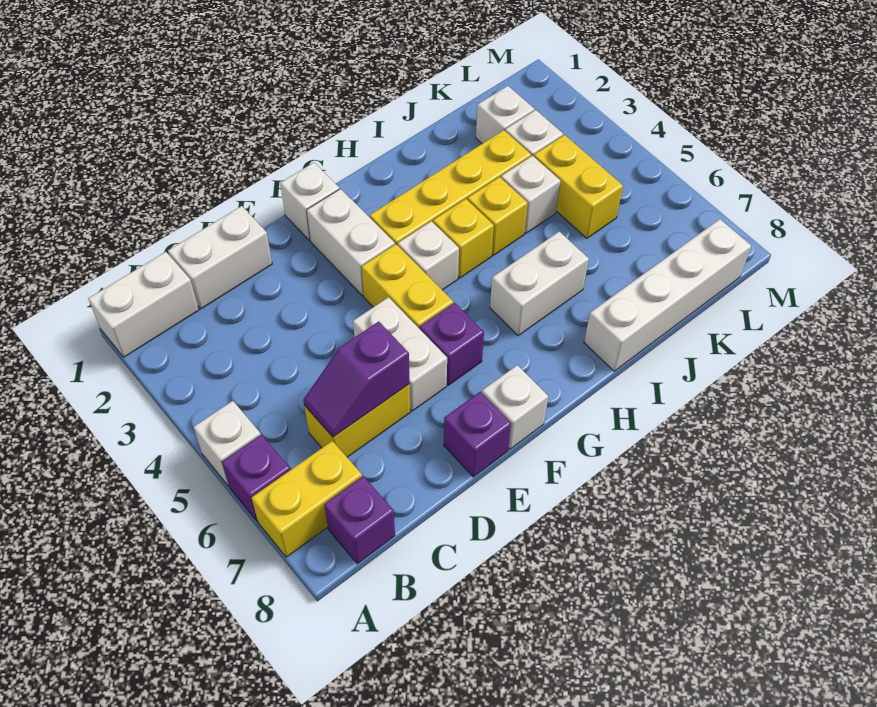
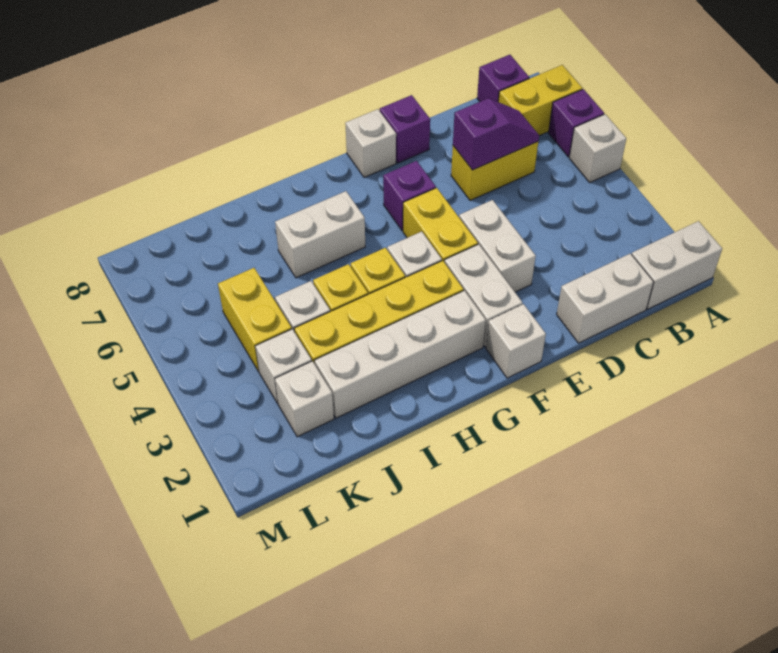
white brick E5:E6 level 1 -> white brick E3:E4 level 1
white brick I8:L8 level 1 -> white brick G2:J2 level 1

